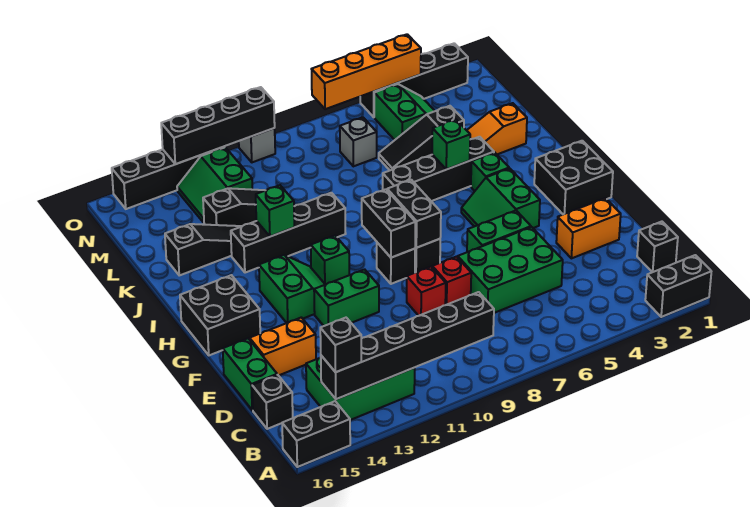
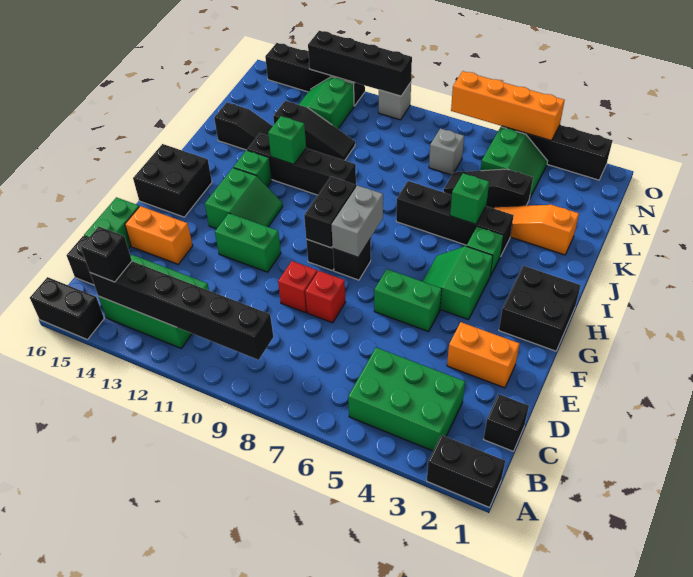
green brick D5:E7 level 1 -> green brick B3:C5 level 1
black brick G8:H8 level 2 -> grey brick G8:H8 level 2
green brick H11 level 1 -> green brick I13 level 1

